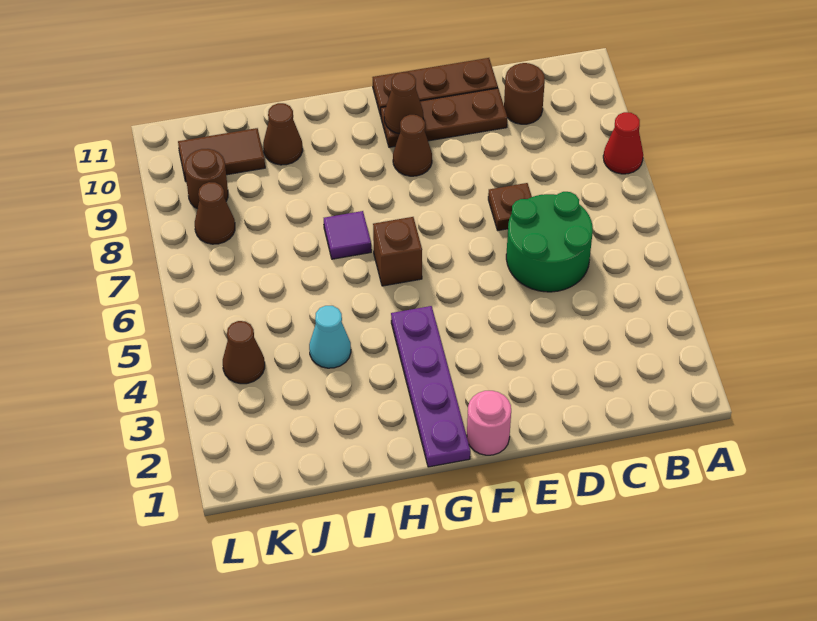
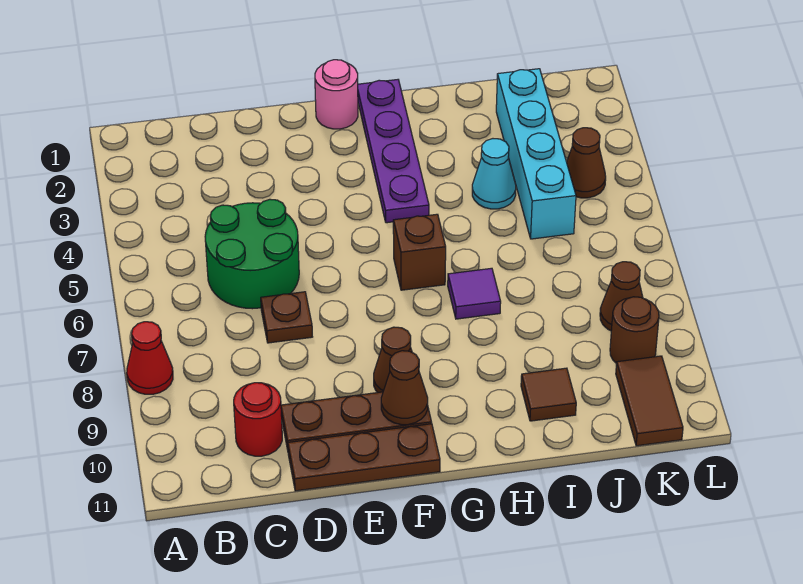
brown round brick C10 level 1 -> red round brick C10 level 1
brown cone I10 level 1 -> brown tile I10 level 1
none -> cyan brick J2:J5 level 1
brown tile J10:K10 level 1 -> brown tile K10:K11 level 1

